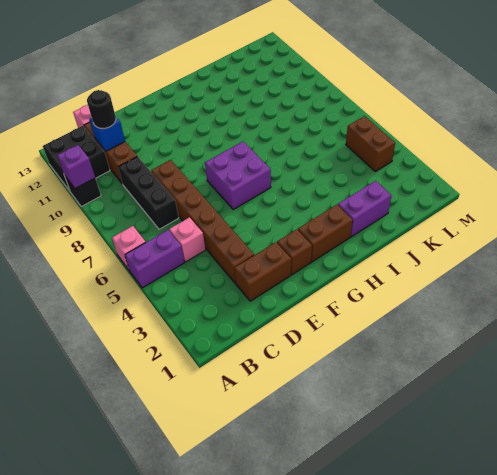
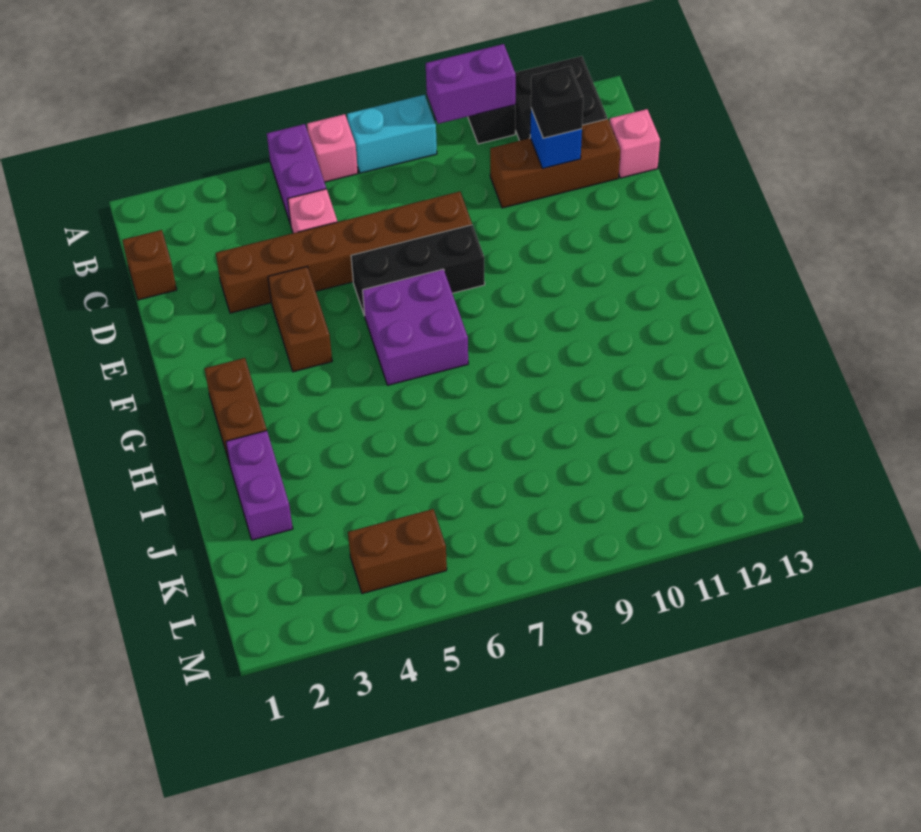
none -> cyan brick A7:A8 level 1
purple brick A10 level 2 -> purple brick A9:A10 level 2
black brick C7:C9 level 1 -> black brick E6:E8 level 1
black round brick C11 level 3 -> black brick C11 level 3
brown brick D2:E2 level 1 -> brown brick E4:F4 level 1
brown brick F2 level 1 -> brown brick C1 level 1

